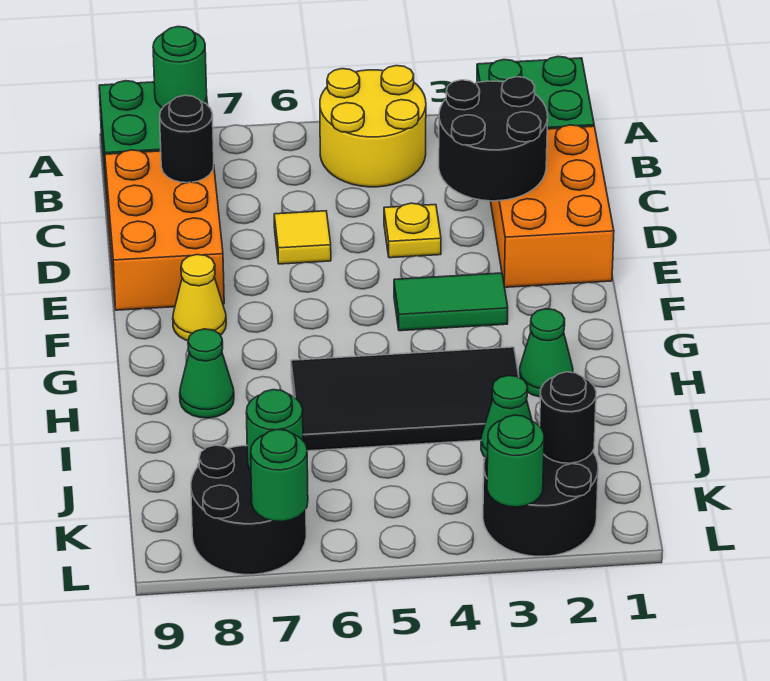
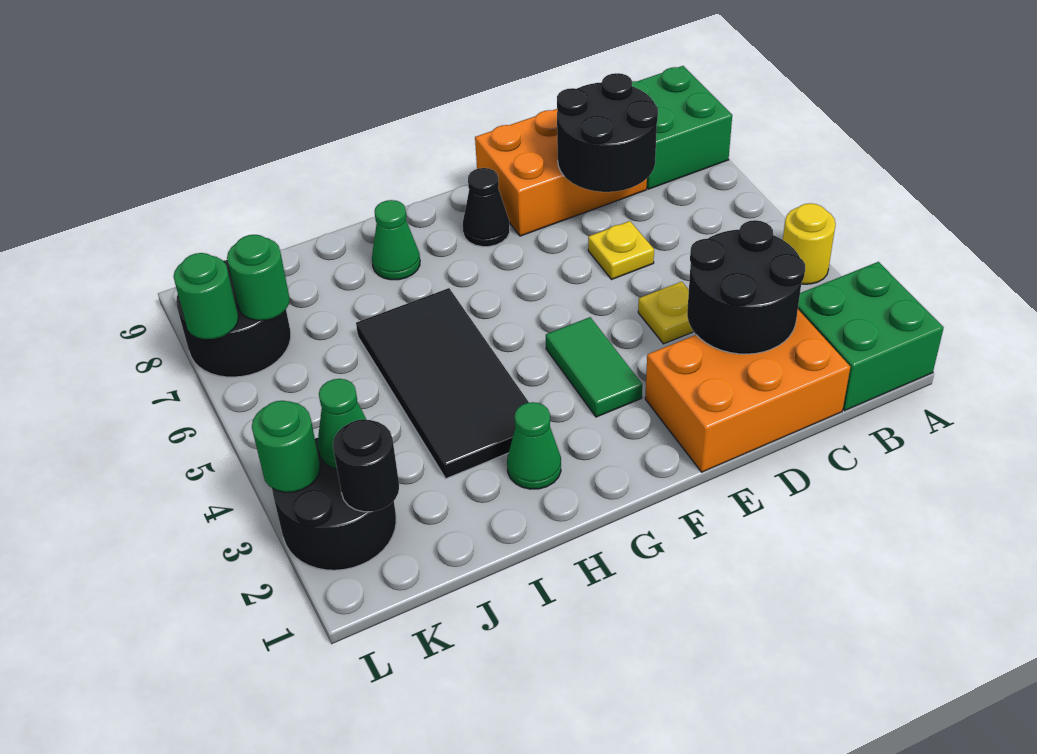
yellow round brick A4:B5 level 1 -> yellow round brick A4 level 1
green round brick A8 level 2 -> none
black round brick C8 level 2 -> black round brick C7:D8 level 2
yellow tile D6 level 1 -> yellow plate D6 level 1
yellow cone F8 level 1 -> black cone F8 level 1

